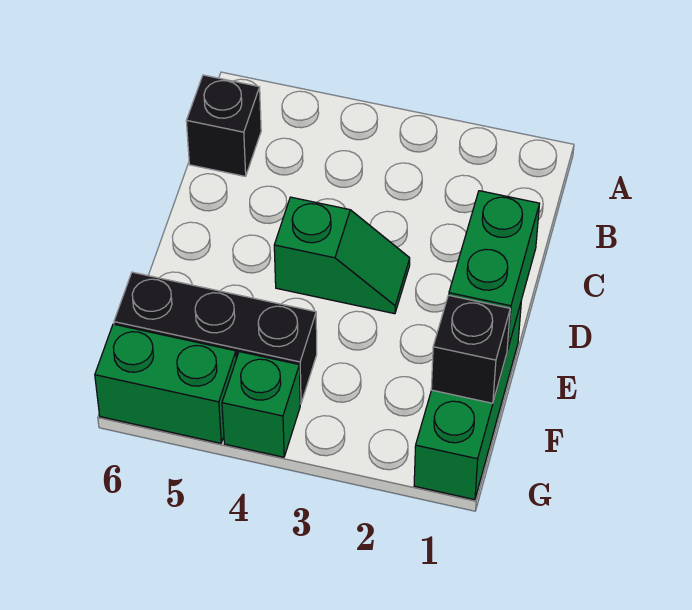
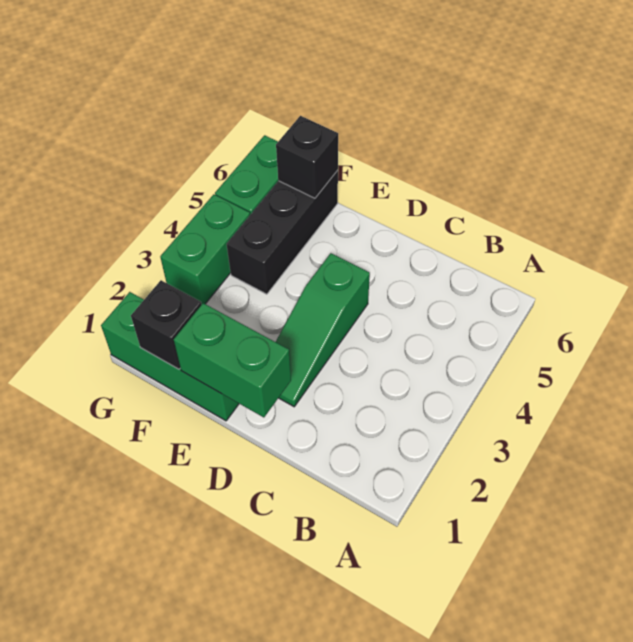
black brick B6 level 1 -> black brick F6 level 2
green slope D3:D4 level 1 top 4 -> green slope D2:D4 level 1 top 4
green brick G4 level 1 -> green brick G3:G4 level 1

